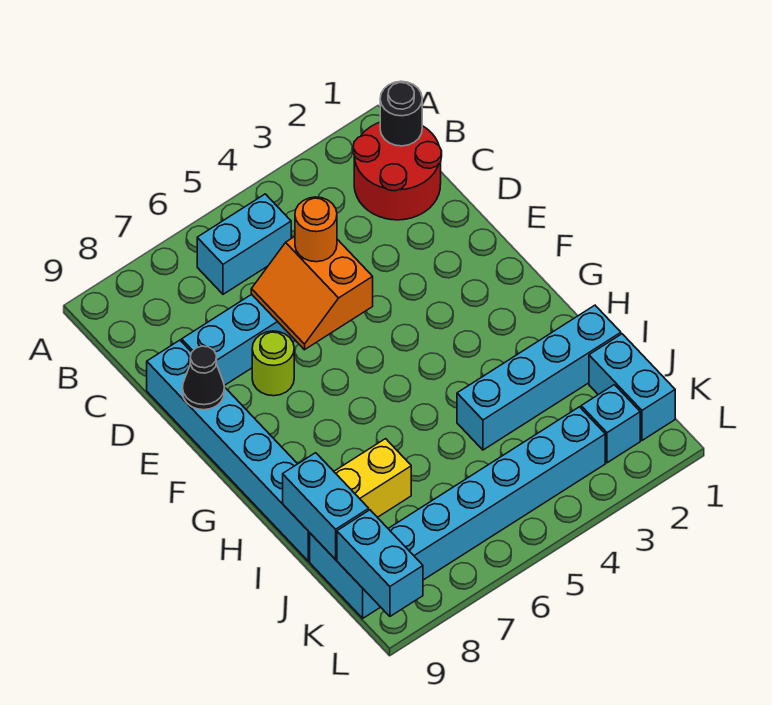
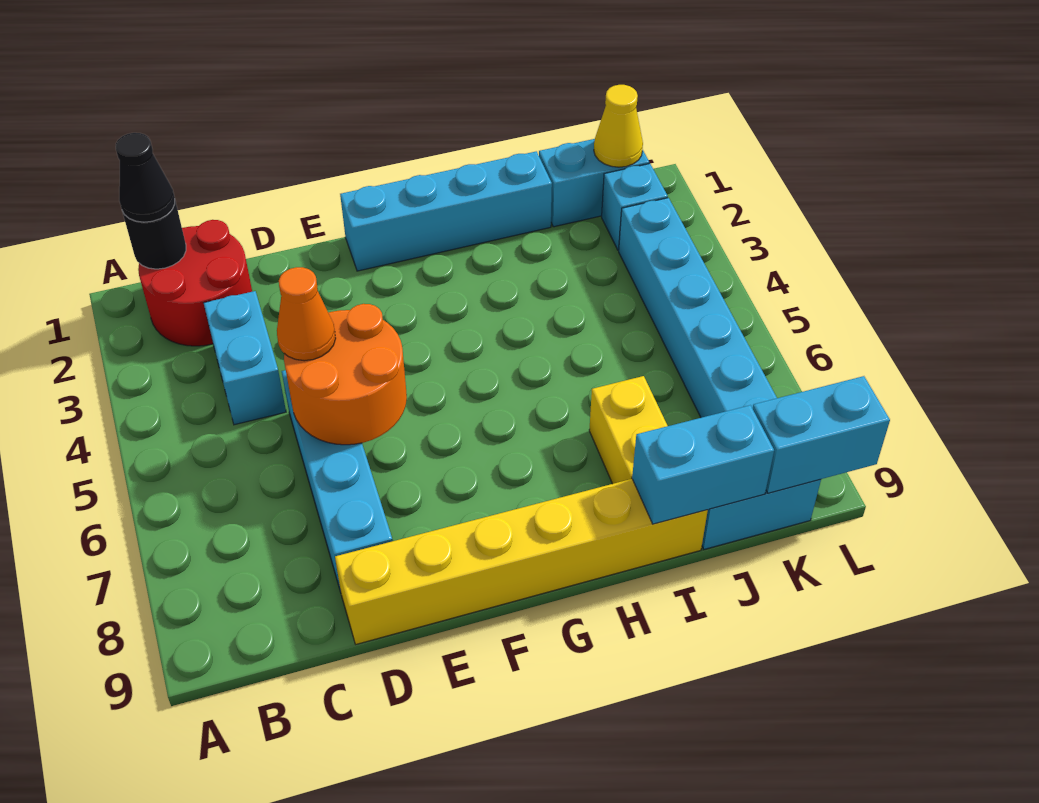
cyan brick B5:B6 level 1 -> cyan brick C3:C4 level 1
orange slope D5:E6 level 2 top 5 -> orange round brick D5:E6 level 2
orange round brick D5 level 3 -> orange cone D5 level 3
cyan brick D9:I9 level 1 -> yellow brick D9:I9 level 1
lime round brick E7 level 1 -> none
black cone E9 level 2 -> black cone B1 level 3
cyan brick I1:I4 level 1 -> cyan brick F1:I1 level 1
none -> yellow cone K1 level 2

